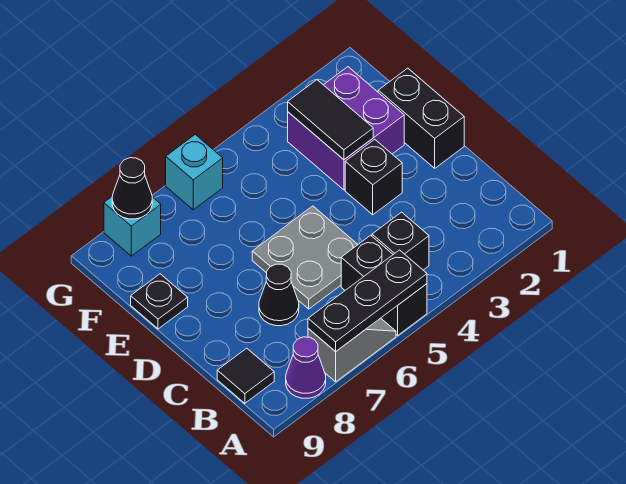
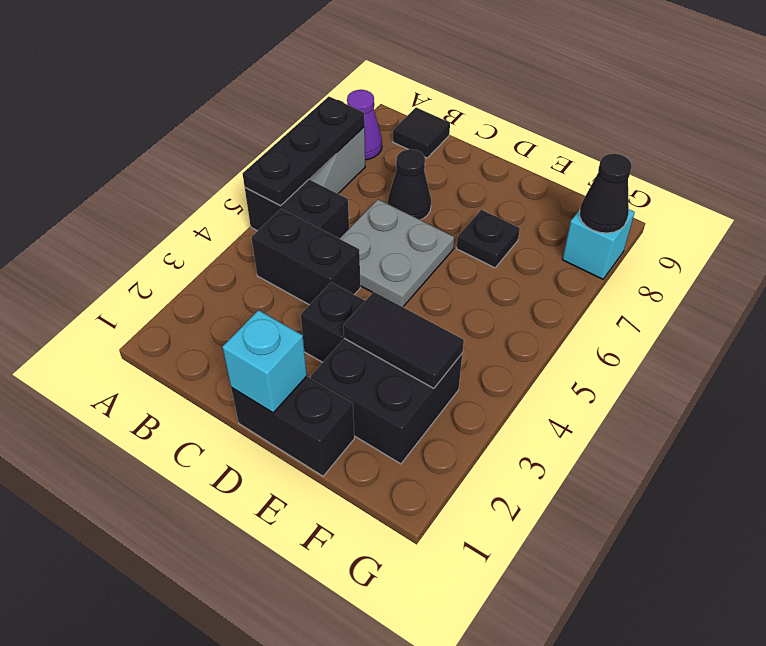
black brick B4 level 1 -> black brick B4:C4 level 1
purple brick E2:F3 level 1 -> black brick E2:F3 level 1
black plate E9 level 1 -> black plate E7 level 1
cyan brick G6 level 1 -> cyan brick D1 level 2

